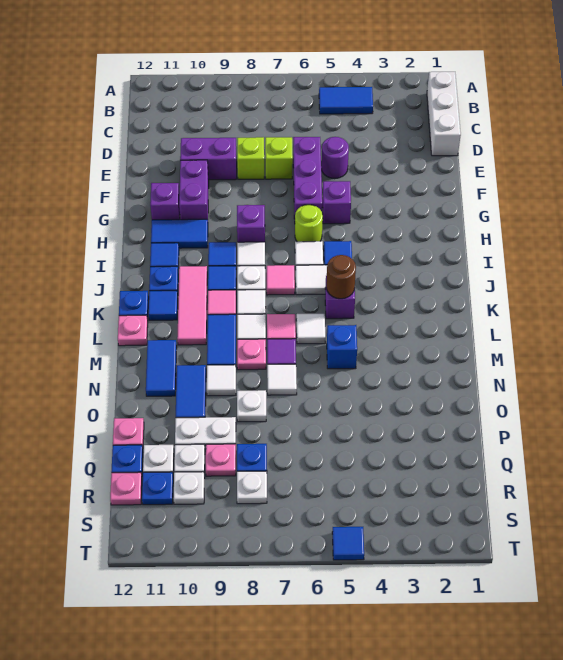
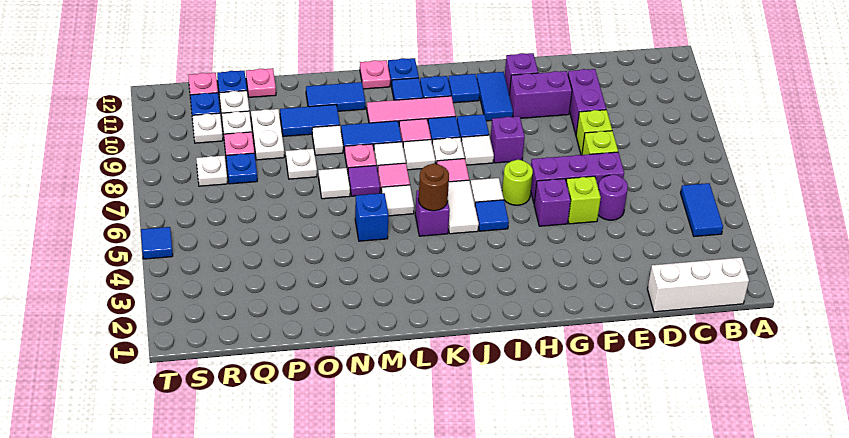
none -> lime brick F5 level 1

